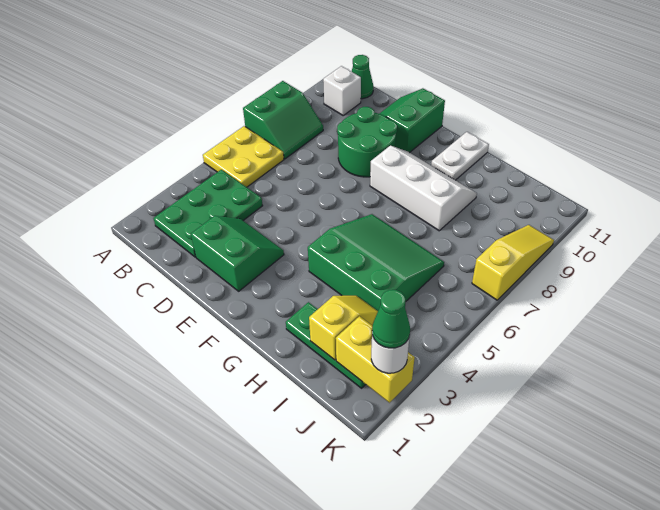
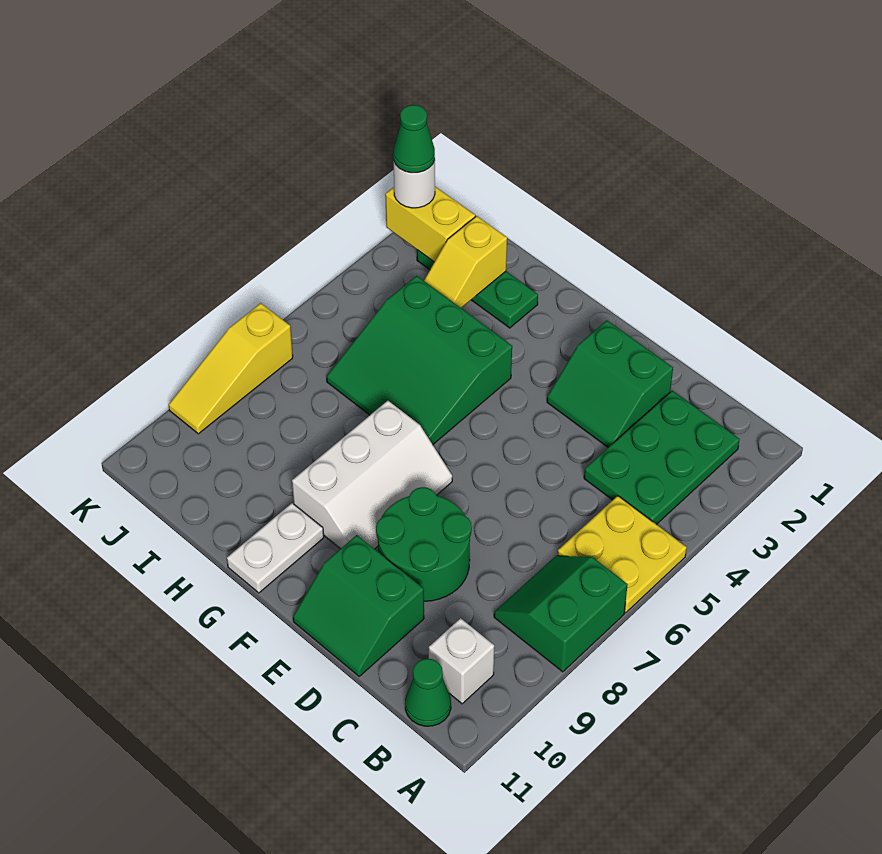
green slope D10:E11 level 1 top E -> green slope D10:E11 level 1 top 10
white slope F8:H9 level 1 top 8 -> white slope F7:G9 level 1 top G

